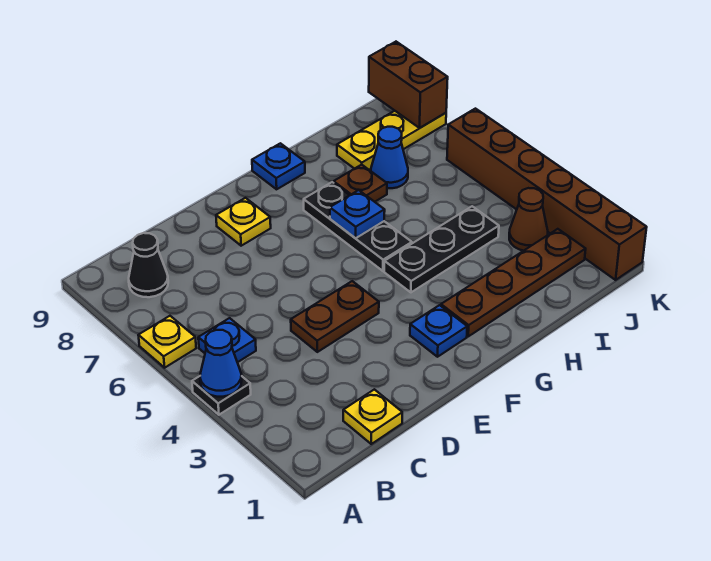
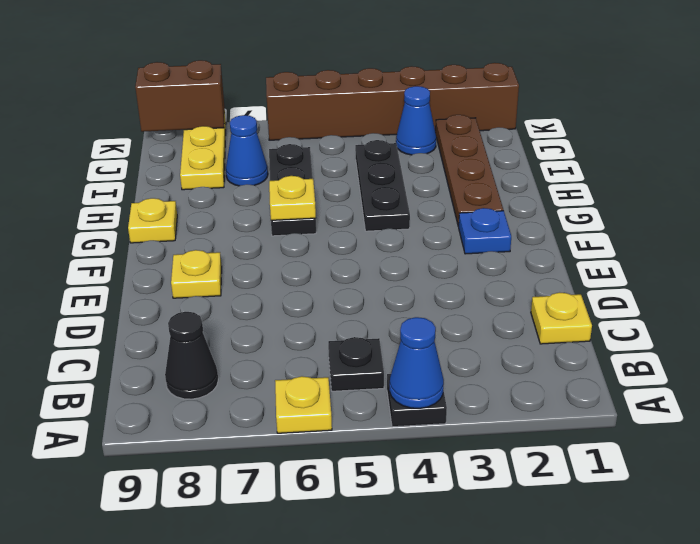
blue plate B5 level 1 -> black plate B5 level 1
brown plate D4:E4 level 1 -> none
black plate G5:G7 level 1 -> black plate G6:I6 level 1
blue plate G6 level 2 -> yellow plate G6 level 2
blue plate G9 level 1 -> yellow plate G9 level 1
brown plate H7 level 1 -> none
brown cone J3 level 1 -> blue cone J3 level 1

